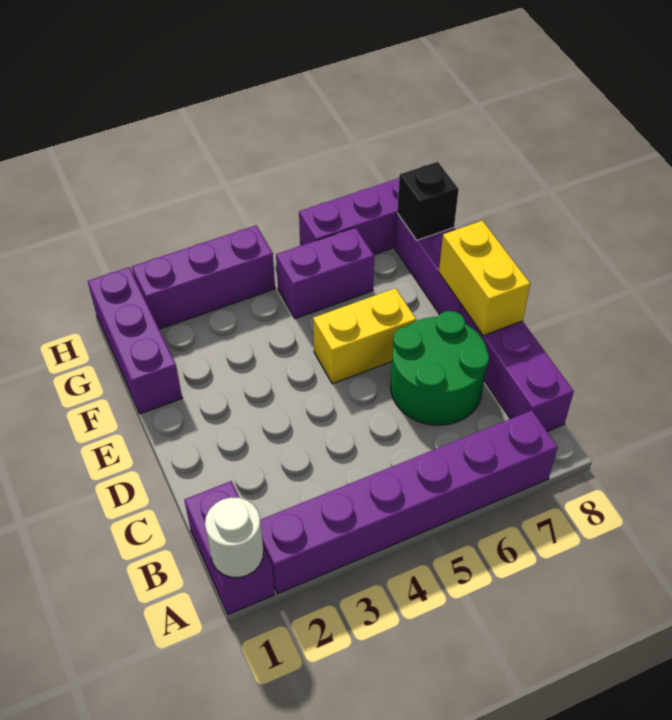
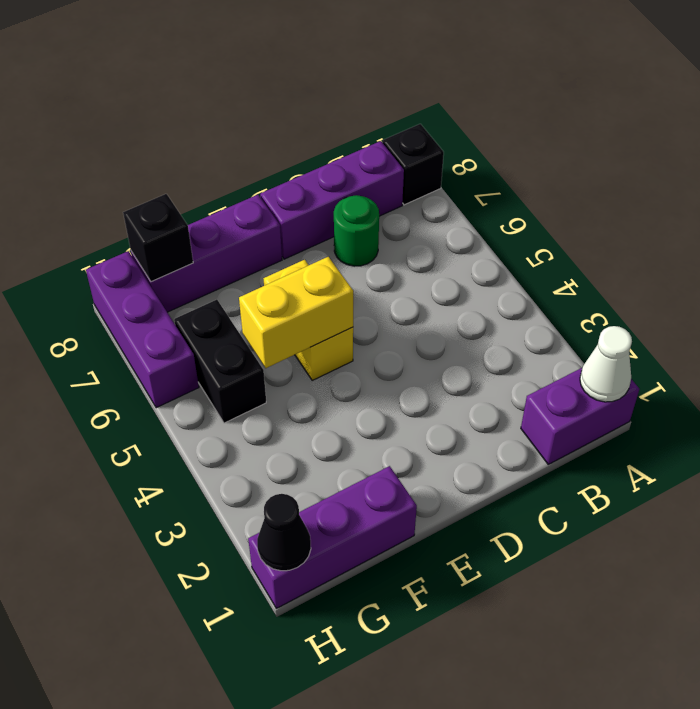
white round brick A1 level 2 -> white cone A1 level 2
purple brick A2:A7 level 1 -> none
none -> black brick A8 level 1
green round brick C6:D7 level 1 -> green round brick C7 level 1
yellow brick D8:E8 level 2 -> yellow brick E5:F5 level 2
purple brick G5:G6 level 1 -> black brick G5:G6 level 1
none -> black cone H1 level 2
purple brick H2:H4 level 1 -> none

